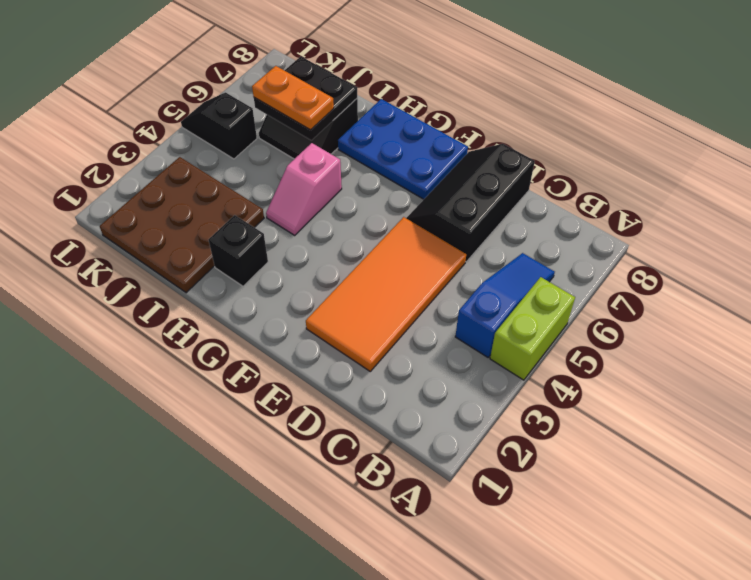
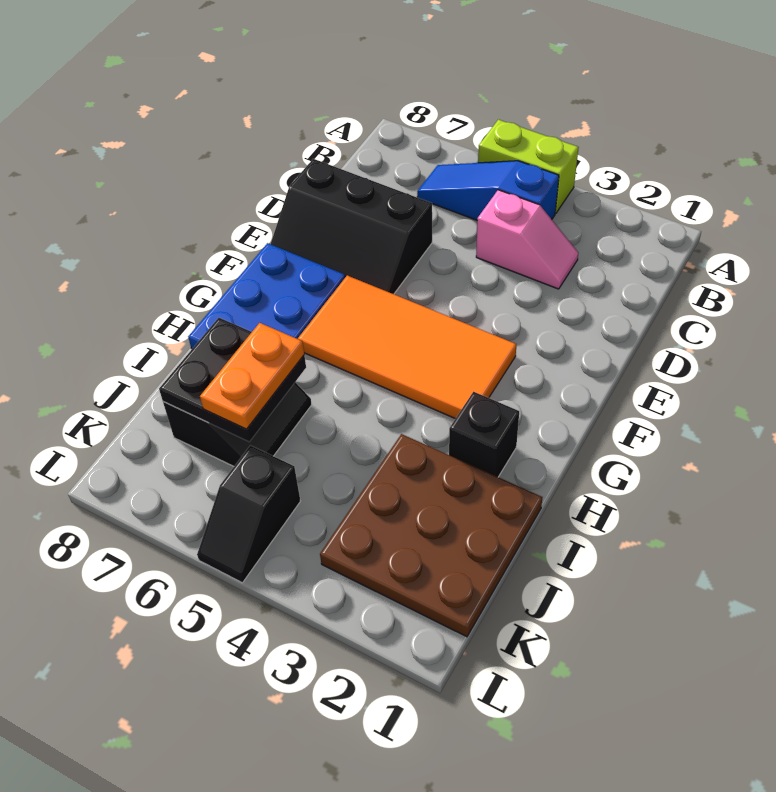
orange tile D2:E5 level 1 -> orange tile F3:G6 level 1
pink slope H4:H5 level 1 top 5 -> pink slope C3:C4 level 1 top 4

